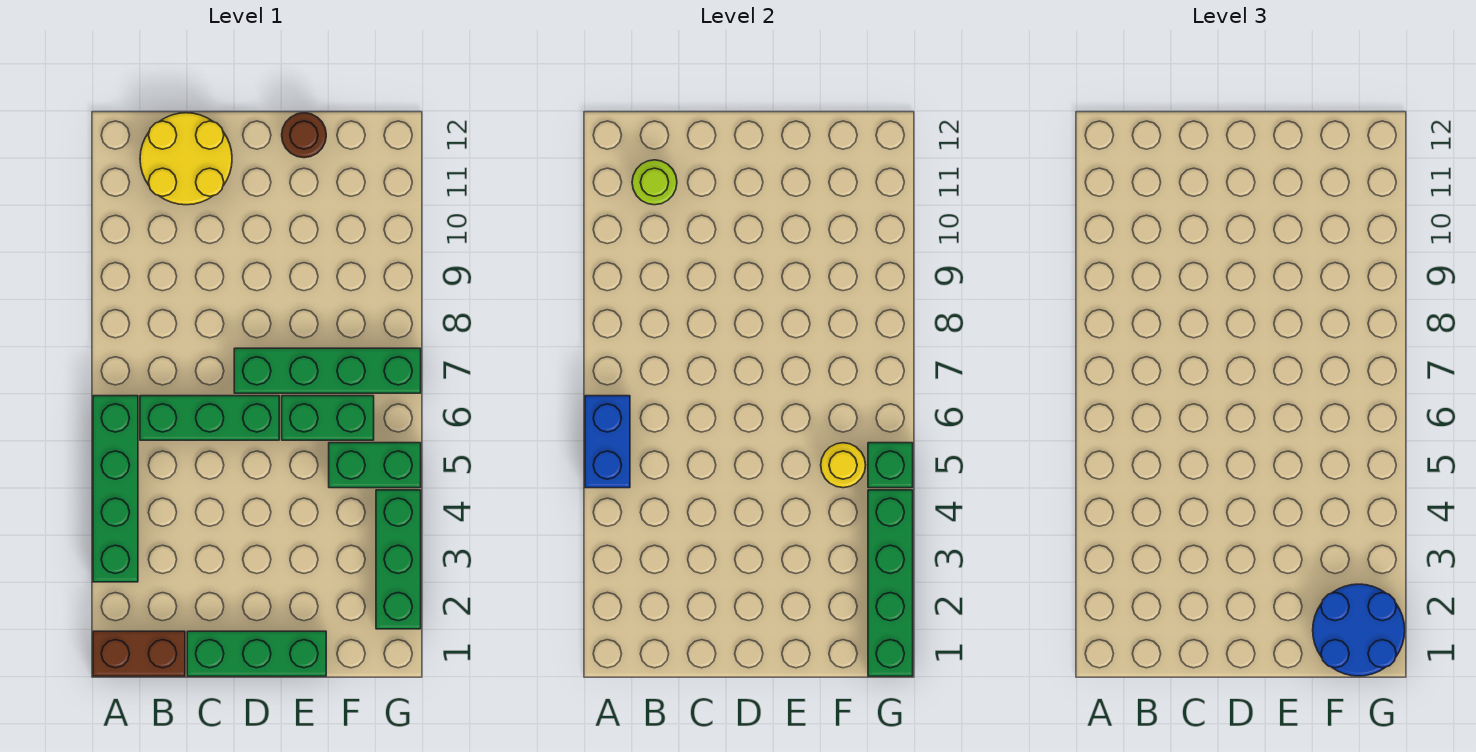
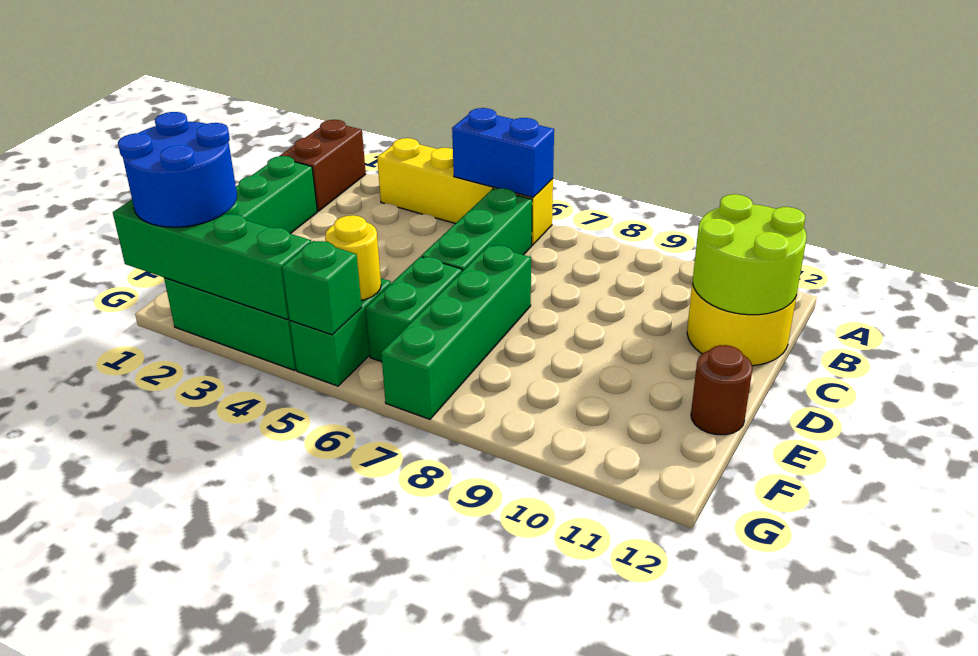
green brick A3:A6 level 1 -> yellow brick A3:A6 level 1
lime round brick B11 level 2 -> lime round brick B11:C12 level 2

